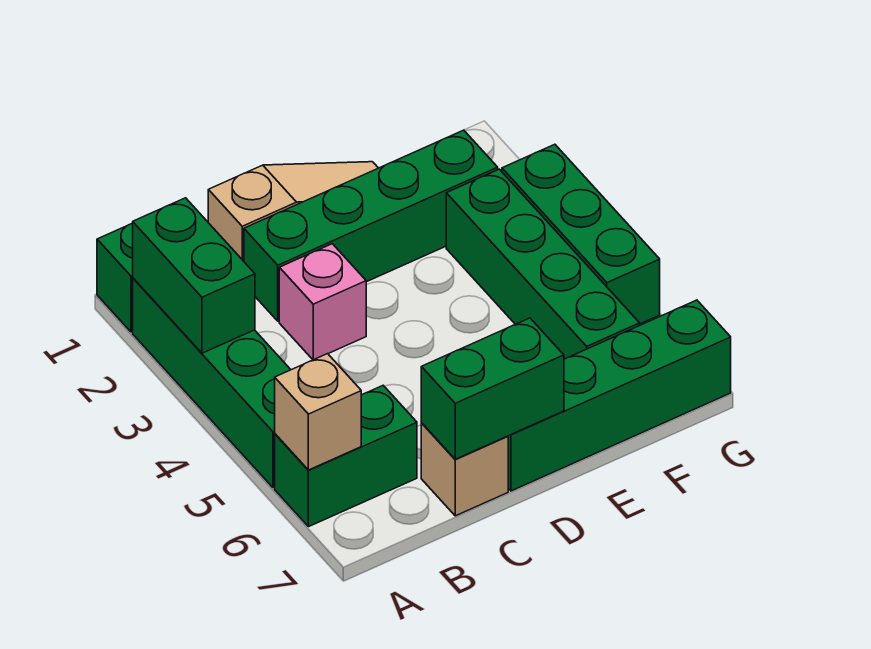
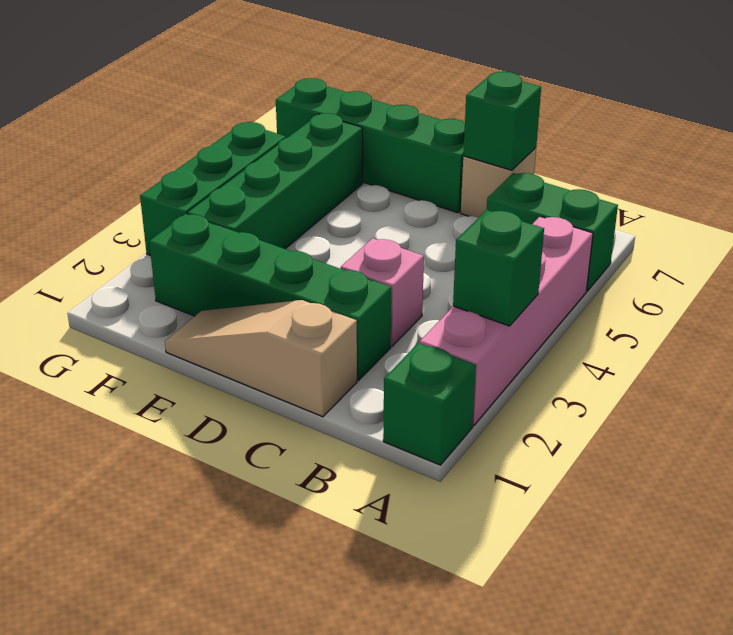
green brick A2:A5 level 1 -> pink brick A2:A5 level 1
green brick A2:A3 level 2 -> green brick A3 level 2
tan brick A6 level 2 -> none
green brick C7:D7 level 2 -> green brick C7 level 2

